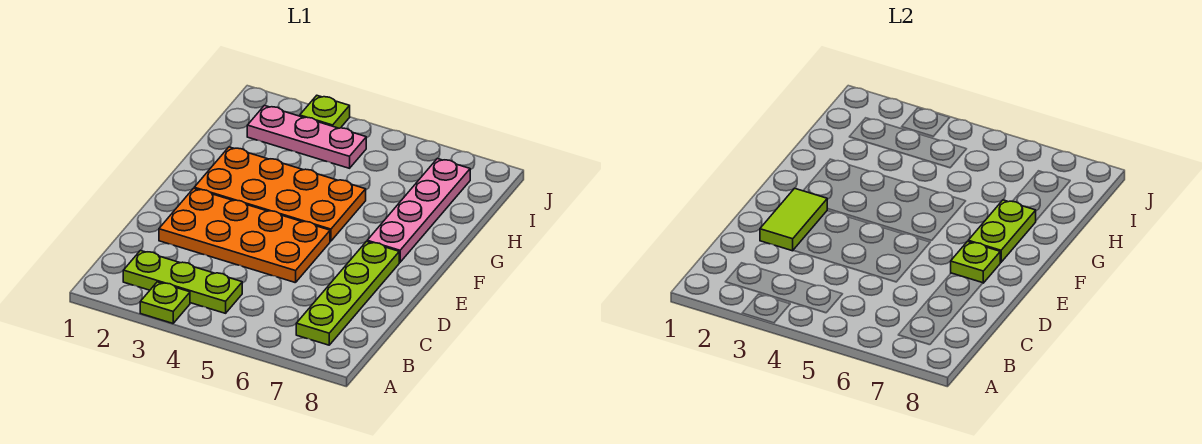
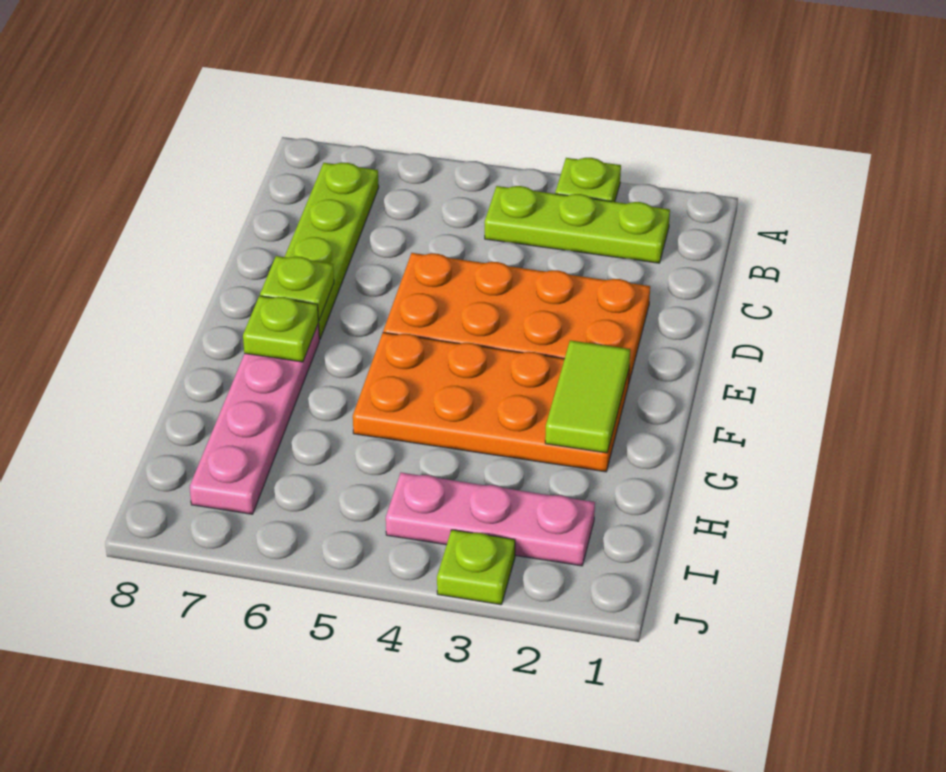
lime tile D2:E2 level 2 -> lime tile F2:G2 level 2
lime plate F7:G7 level 2 -> lime plate F7 level 2

